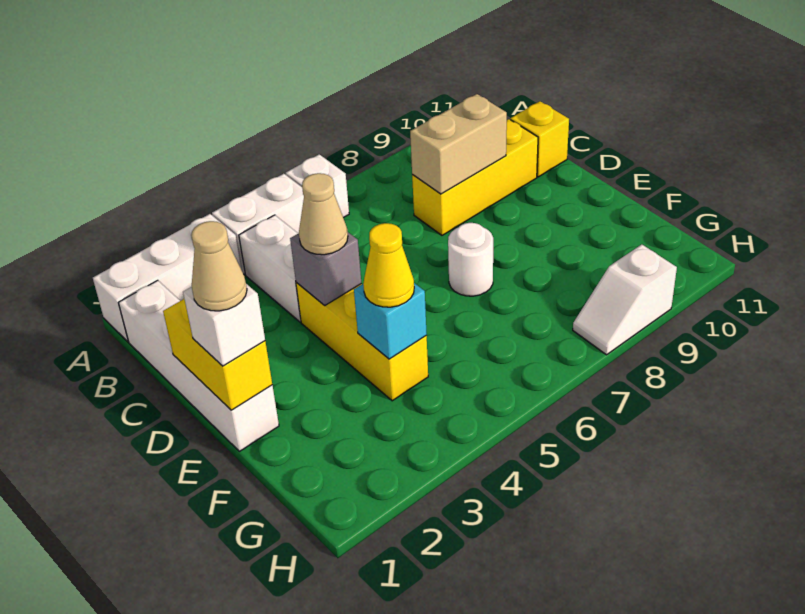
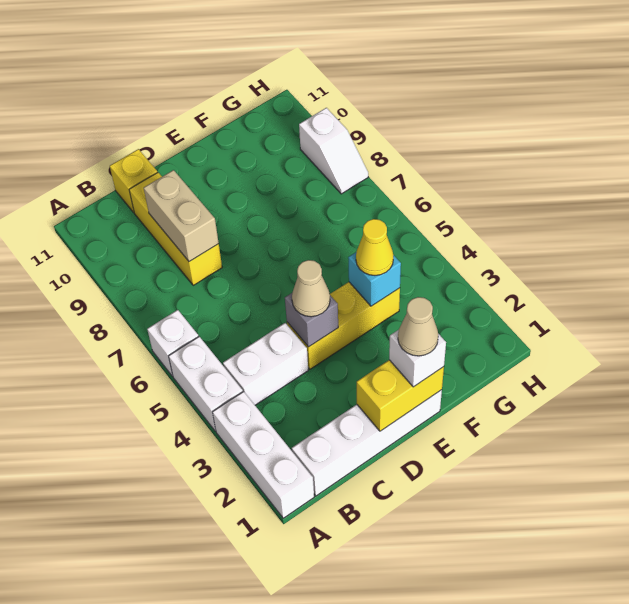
white round brick E7 level 1 -> none

